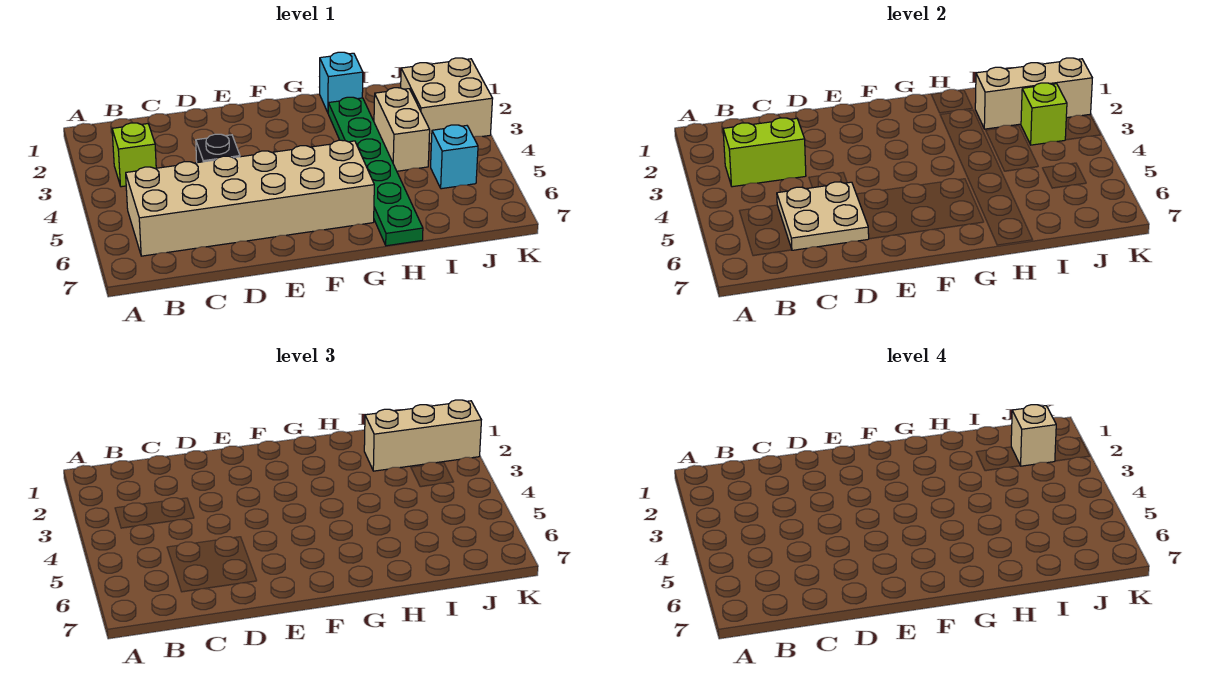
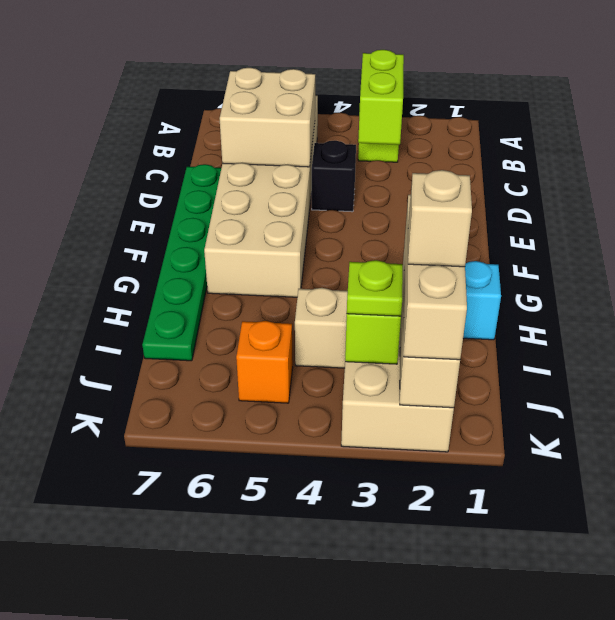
tan plate C5:D6 level 2 -> tan brick C5:D6 level 2
green plate H2:H7 level 1 -> green plate D7:I7 level 1
none -> lime plate J3 level 3
cyan brick J5 level 1 -> orange brick J5 level 1

